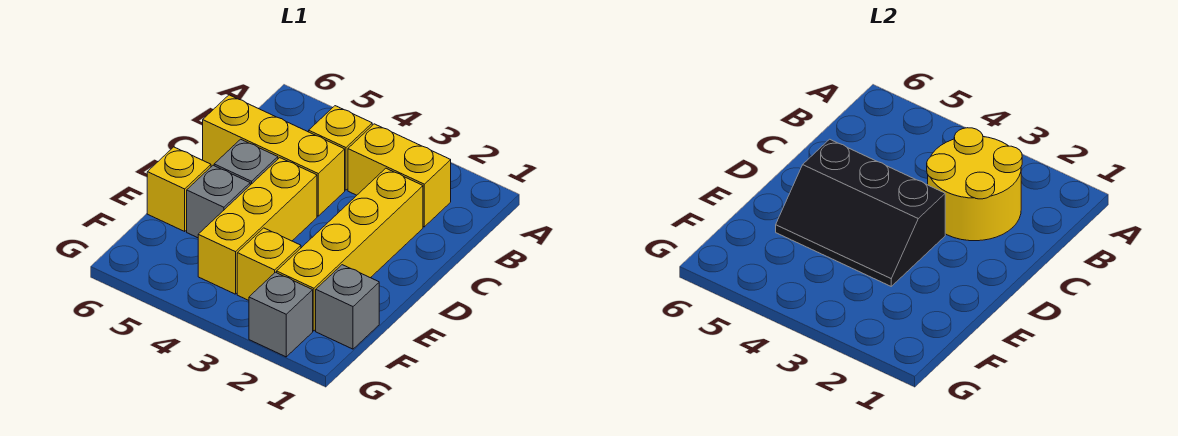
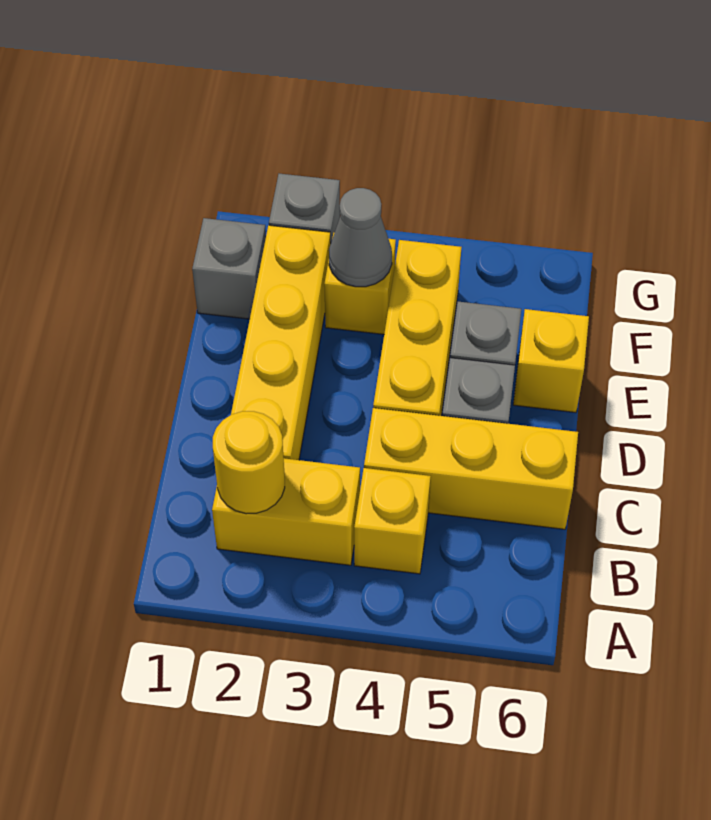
yellow round brick B2:C3 level 2 -> yellow round brick B2 level 2
black slope D3:E5 level 2 top D -> none
none -> grey cone F3 level 2

